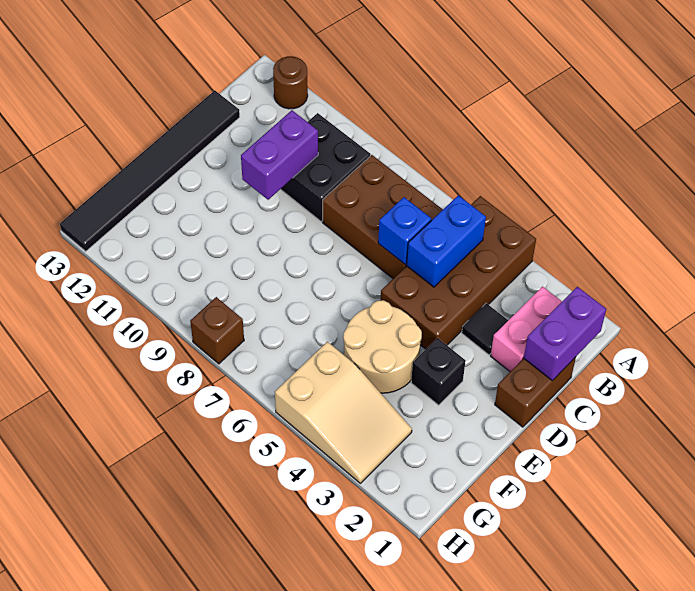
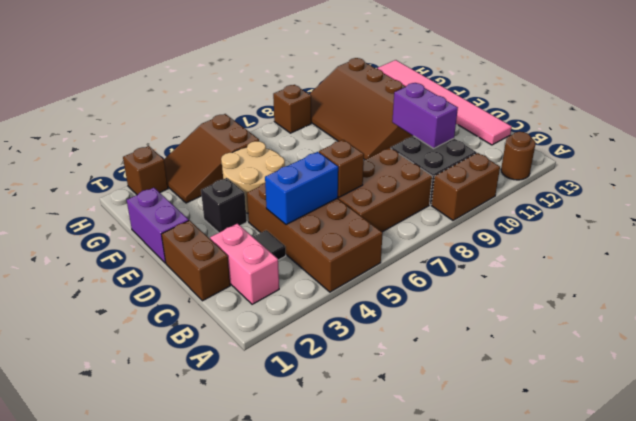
none -> brown brick A9:A10 level 1
purple brick B1:C1 level 2 -> purple brick E1:F1 level 1
blue brick B5:C5 level 2 -> blue brick C4:C5 level 2
blue brick C6 level 2 -> brown brick C6 level 2
black tile C13:H13 level 1 -> pink tile C13:H13 level 1
none -> brown slope E9:H11 level 1 top 11
tan slope G3:H5 level 1 top 5 -> brown slope G3:H5 level 1 top 5
none -> brown brick H2 level 1

